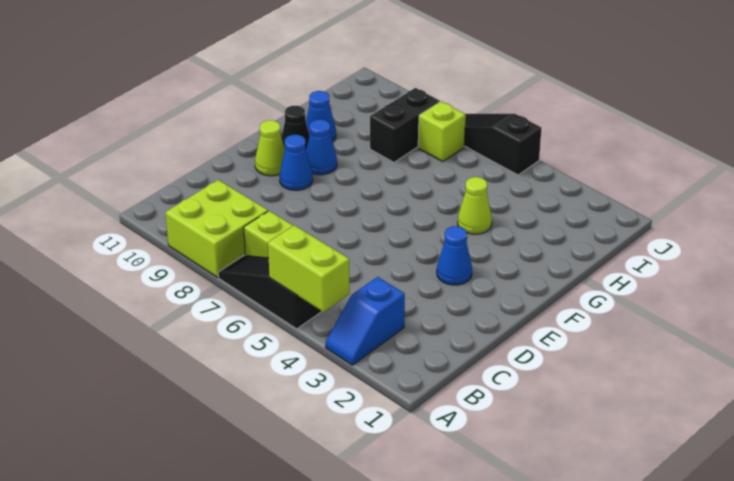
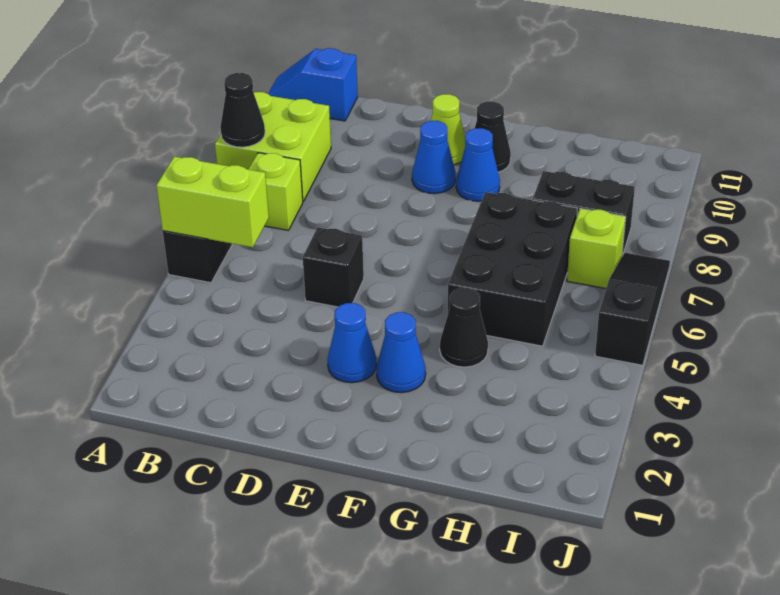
blue slope A3:B3 level 1 top B -> blue slope A11:B11 level 1 top B
lime brick A4:A5 level 2 -> lime brick A5:B5 level 2
none -> black cone A8 level 2
none -> black brick D5 level 1
lime cone G4 level 1 -> black cone G4 level 1
none -> black brick G5:H7 level 1
blue cone G10 level 1 -> blue cone F3 level 1

